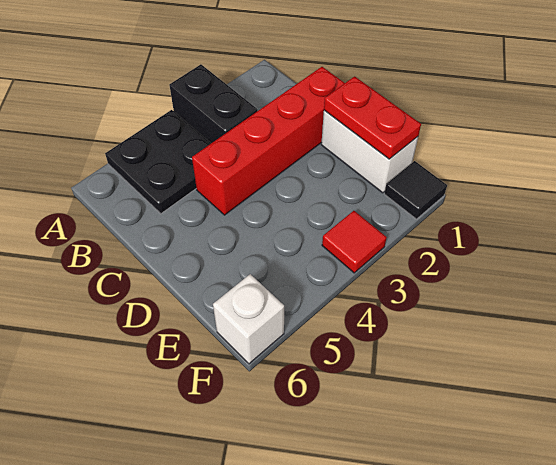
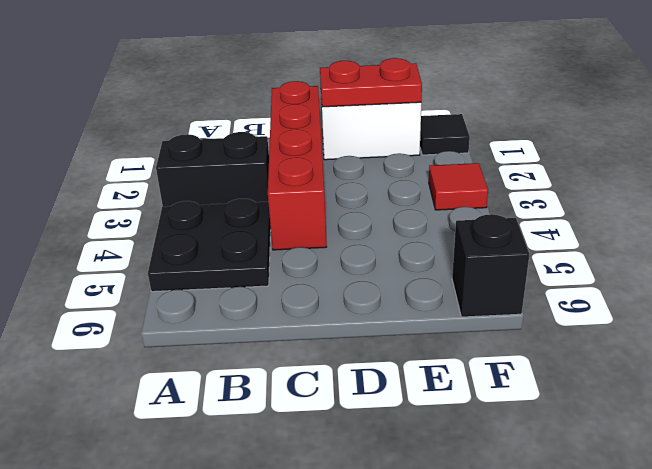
white brick F6 level 1 -> black brick F6 level 1

